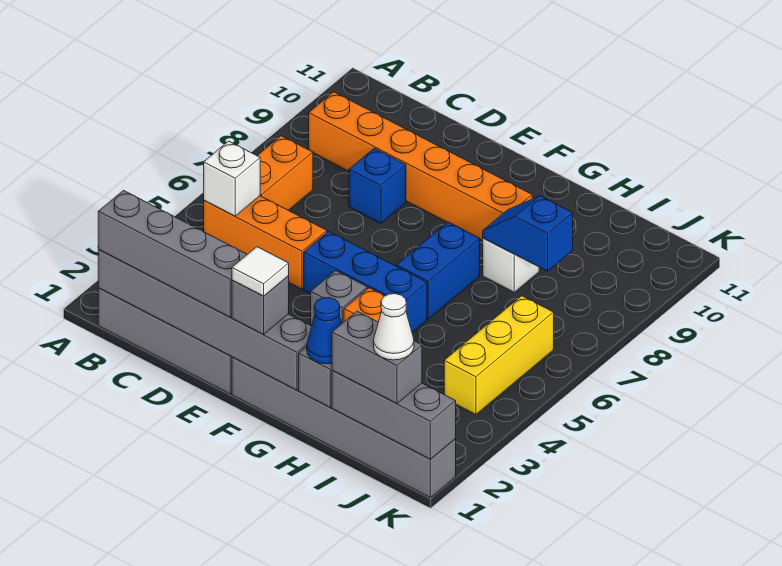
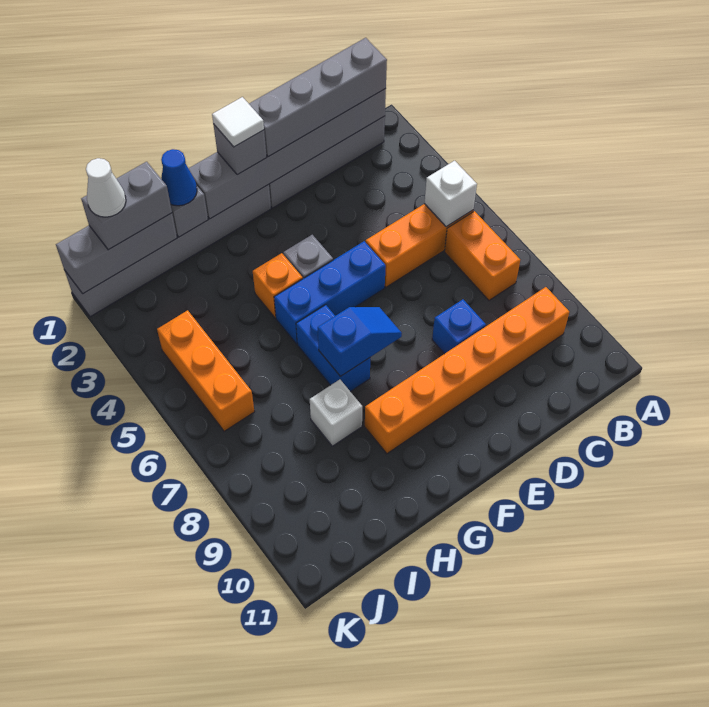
blue slope H8:I8 level 2 top I -> blue slope F7:G7 level 2 top G
yellow brick J4:J6 level 1 -> orange brick J4:J6 level 1

